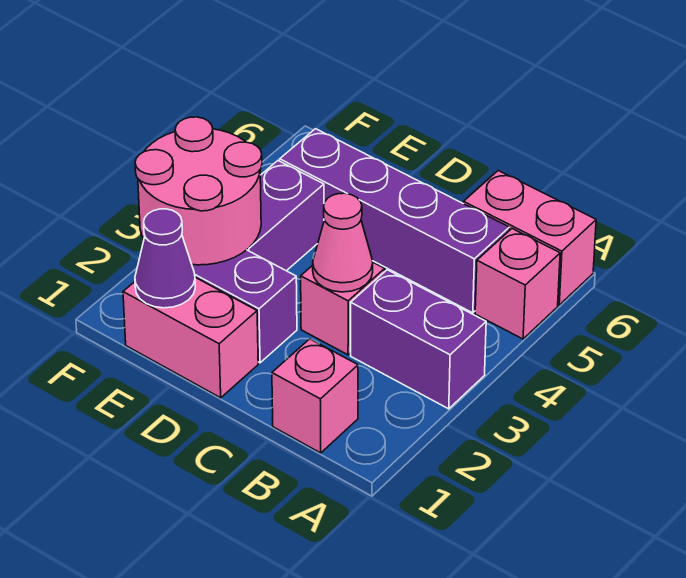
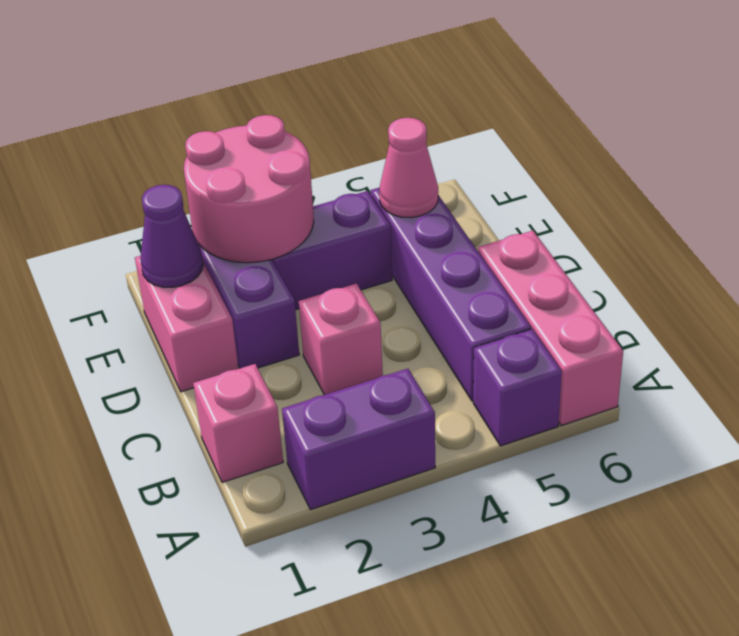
purple brick A3:B3 level 1 -> purple brick A2:A3 level 1
pink brick A5 level 1 -> purple brick A5 level 1
pink brick A6:B6 level 1 -> pink brick A6:C6 level 1
pink cone C3 level 2 -> pink cone E5 level 2

